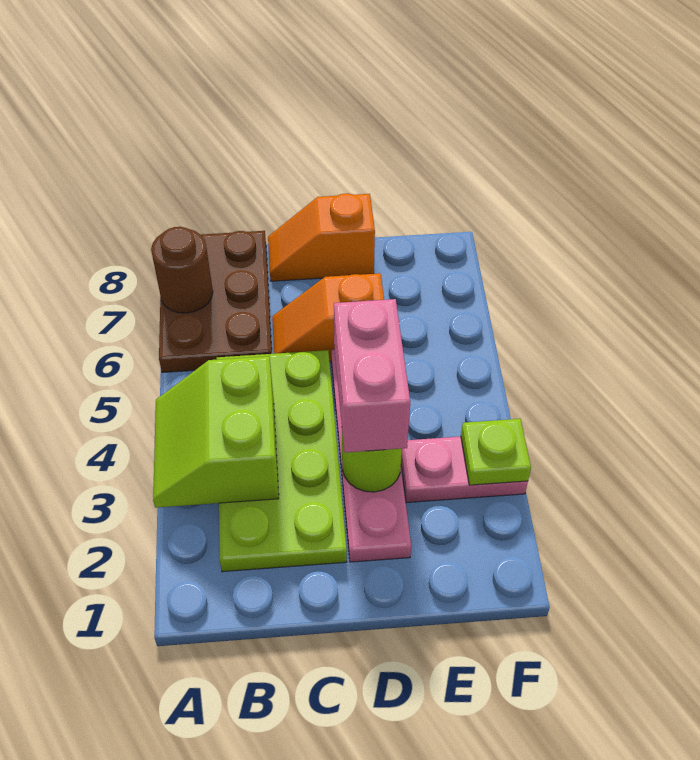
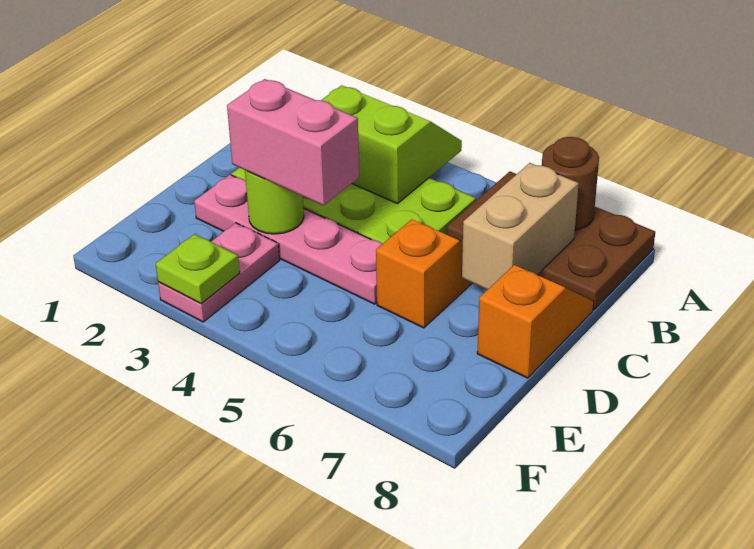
none -> tan brick B7:C7 level 2

